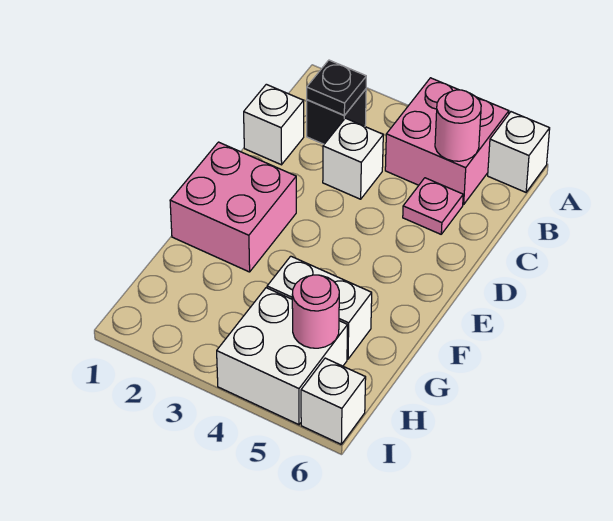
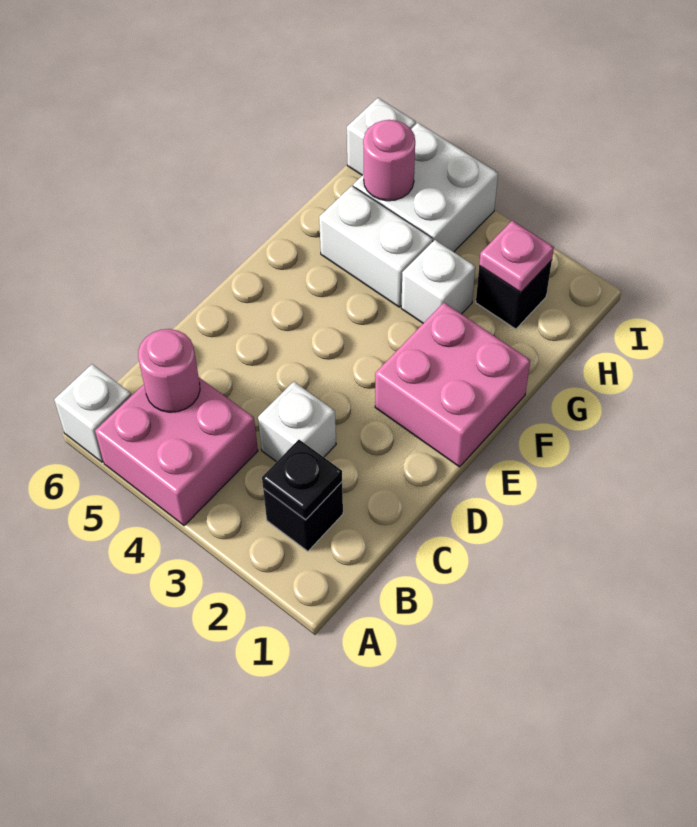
white brick C1 level 1 -> white brick G3 level 1
pink plate C5 level 1 -> pink plate H2 level 2
none -> black brick H2 level 1

